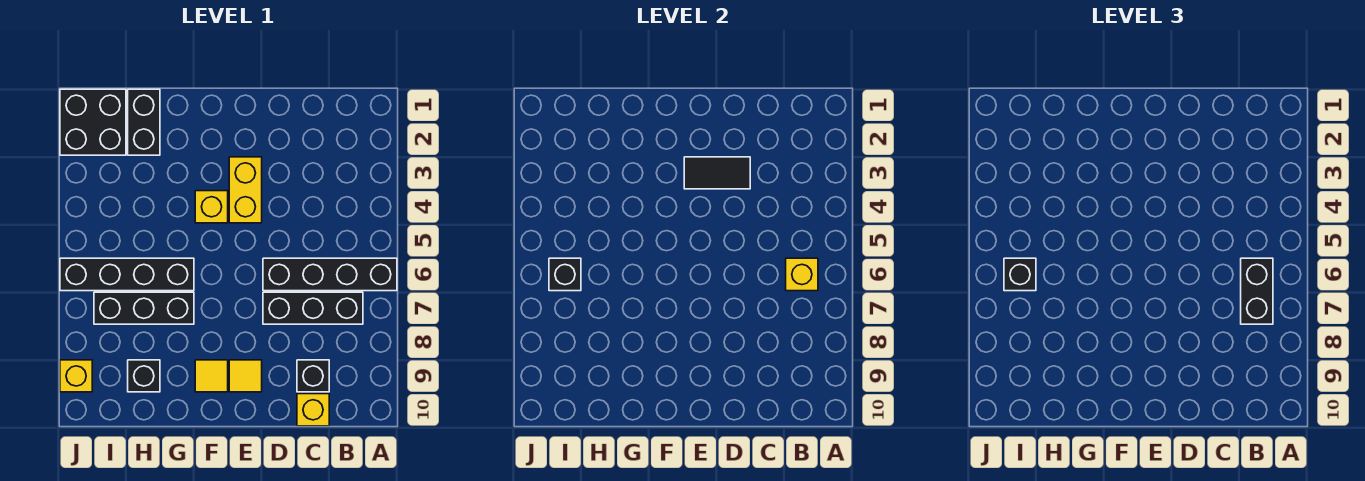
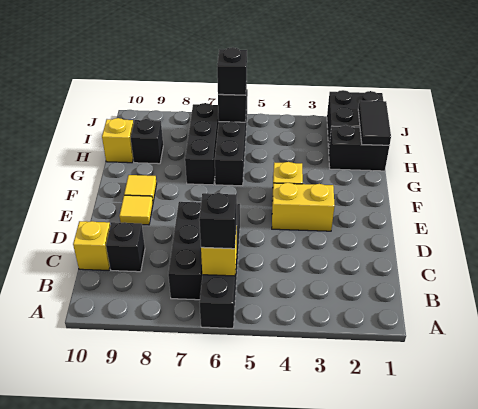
black brick B6:B7 level 3 -> black brick B6 level 3
black tile D3:E3 level 2 -> black tile H1:I1 level 2
yellow brick J9 level 1 -> yellow brick H10 level 1

